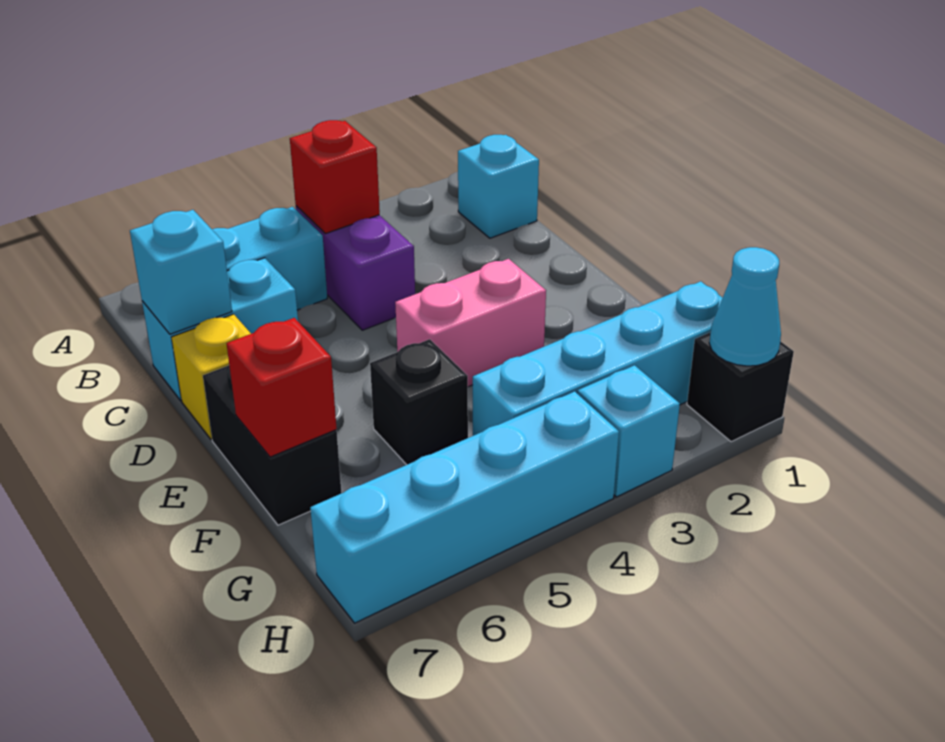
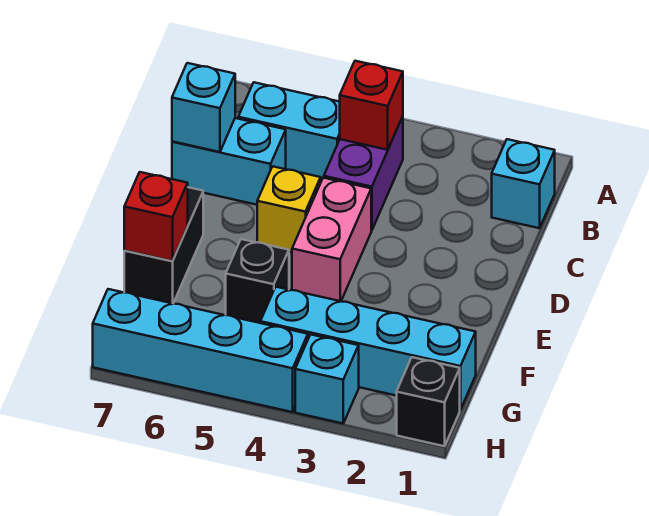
yellow brick D7 level 1 -> yellow brick D5 level 1
pink brick E3:E4 level 1 -> pink brick D4:E4 level 1
cyan cone H1 level 2 -> none

